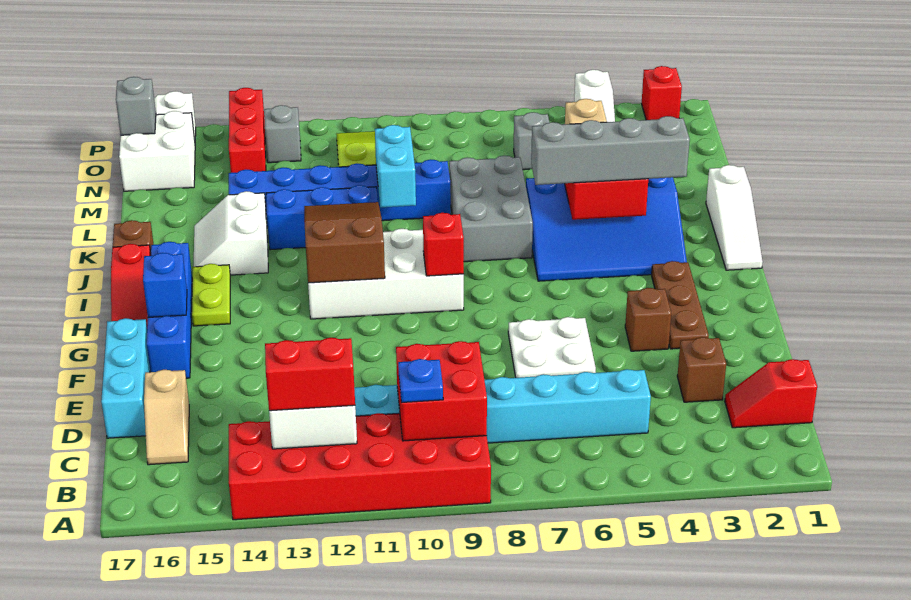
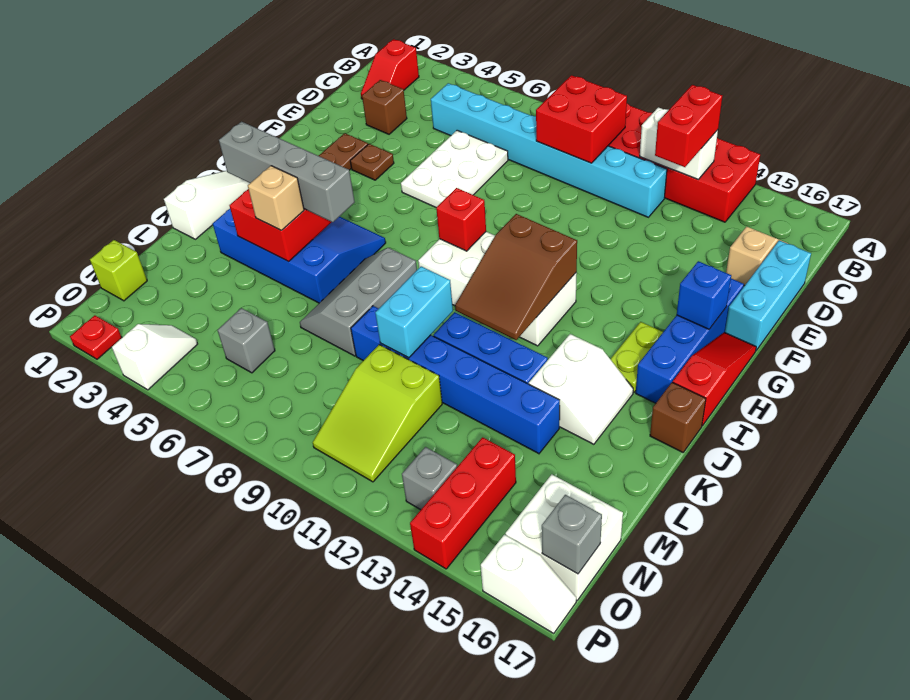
blue plate B10 level 3 -> none
red brick B12:B13 level 3 -> red brick B13:C13 level 3
red slope C1:C2 level 1 top 1 -> red slope B2:C2 level 1 top B
white plate E6:F7 level 1 -> white plate D6:F7 level 1
brown brick F4 level 1 -> brown plate F4 level 1
grey brick J7:L8 level 1 -> grey slope J7:L8 level 1 top 8
none -> lime brick N1 level 1
red brick P2 level 1 -> red plate P2 level 1

